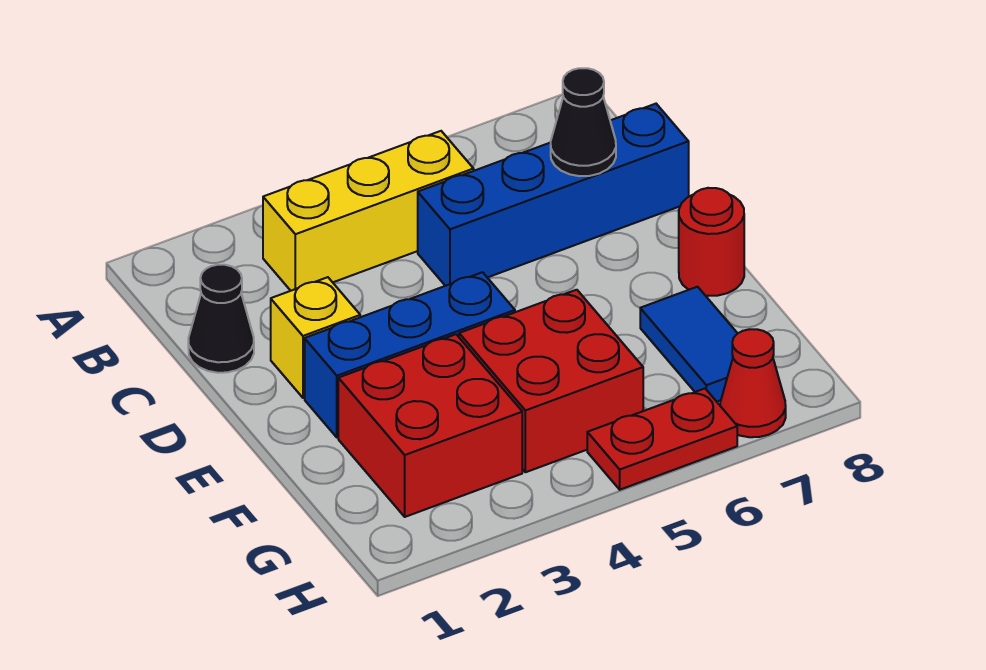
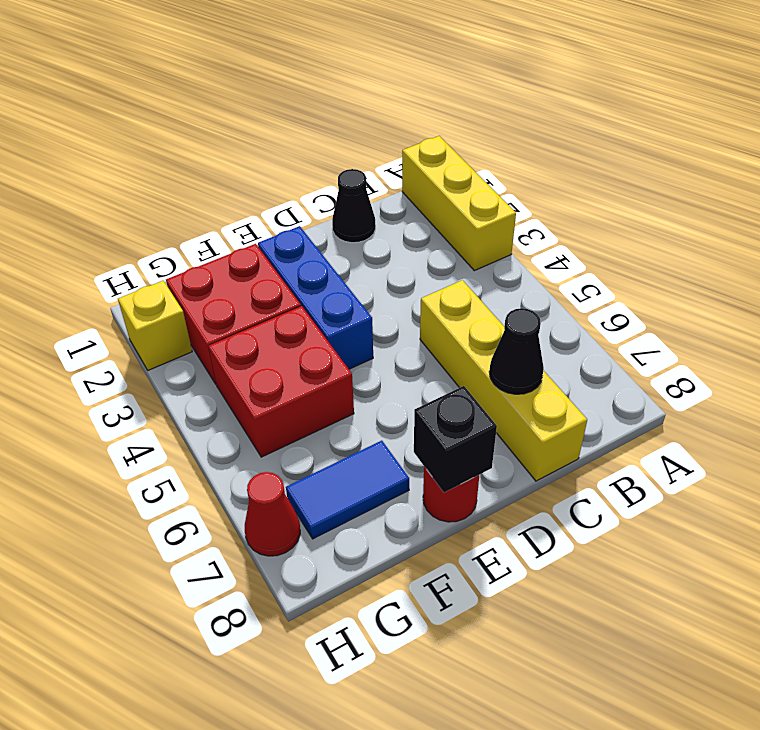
yellow brick B3:B5 level 1 -> yellow brick A1:A3 level 1
blue brick C5:C8 level 1 -> yellow brick C5:C8 level 1
yellow brick D2 level 1 -> yellow brick H2 level 1
none -> black brick E8 level 2
red plate H5:H6 level 1 -> none

